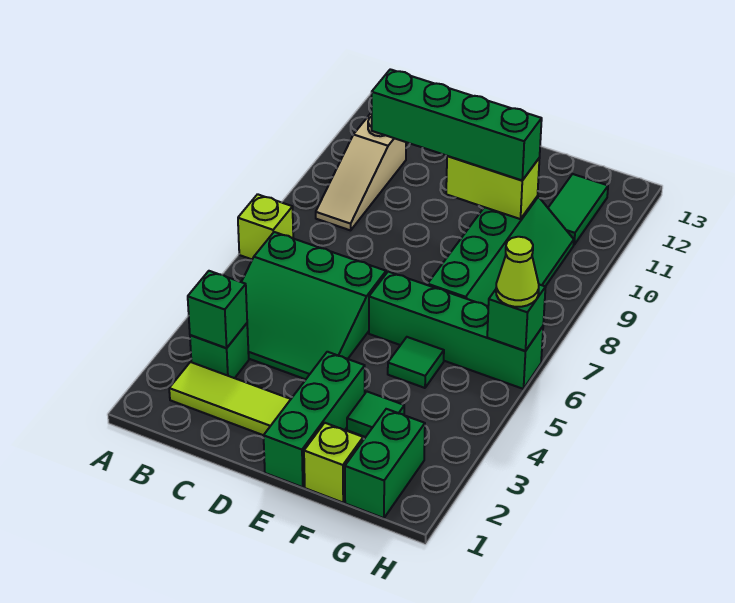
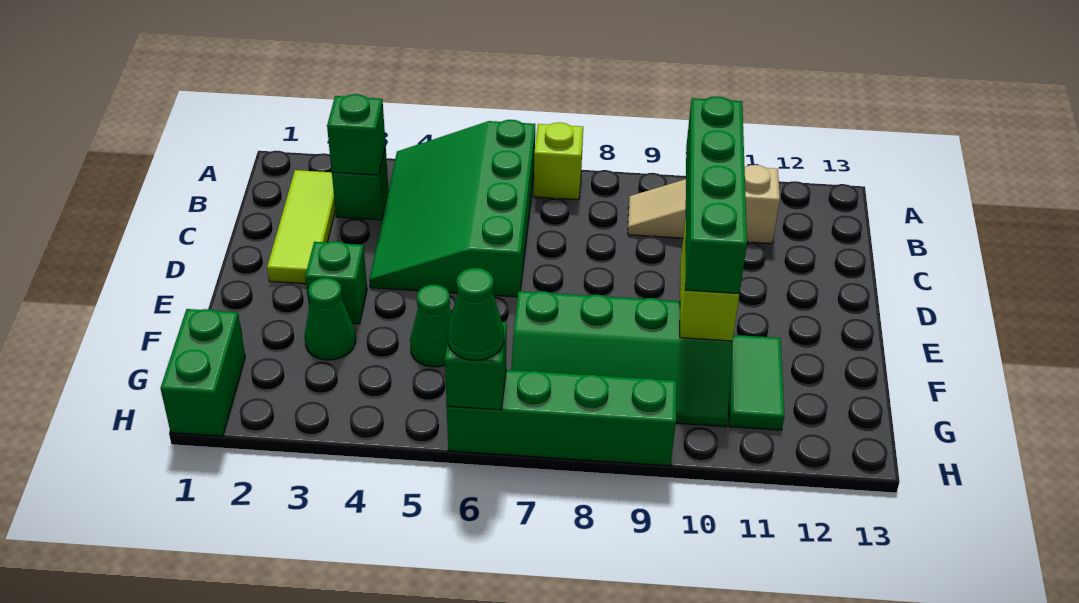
green slope B4:D6 level 1 top 6 -> green slope A4:D6 level 1 top 6
green brick E1:E3 level 1 -> green brick E3 level 1
green brick E6:H6 level 1 -> green brick H6:H9 level 1
lime brick F1 level 1 -> none
green tile F3 level 1 -> green cone F3 level 1
green tile F5 level 1 -> green cone F5 level 1
green brick G1:G2 level 1 -> green brick G1:H1 level 1
green tile G11:G12 level 1 -> green tile F11:G11 level 1
lime cone H6 level 3 -> green cone H6 level 3

